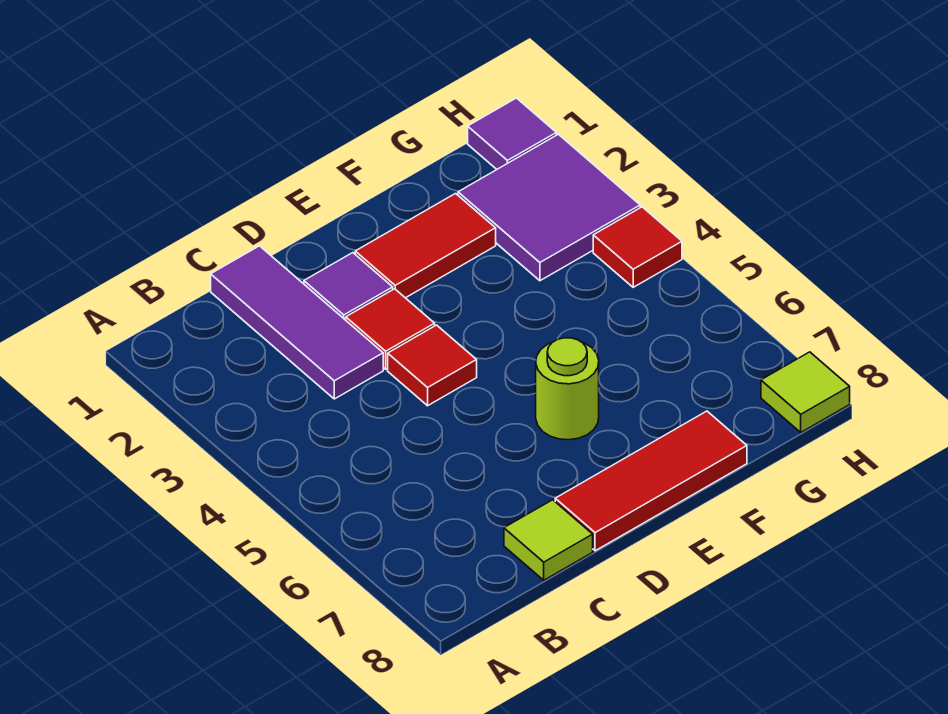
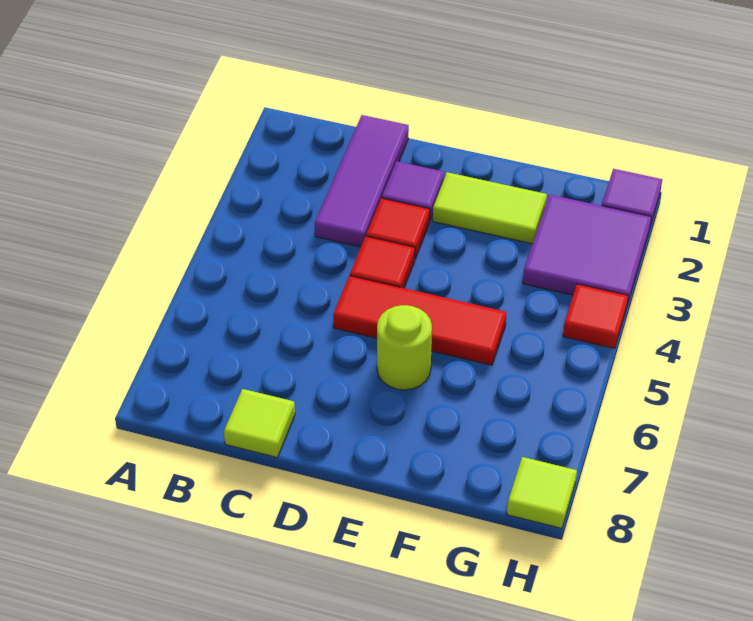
red tile D8:F8 level 1 -> red tile D5:F5 level 1
red tile E2:F2 level 1 -> lime tile E2:F2 level 1

